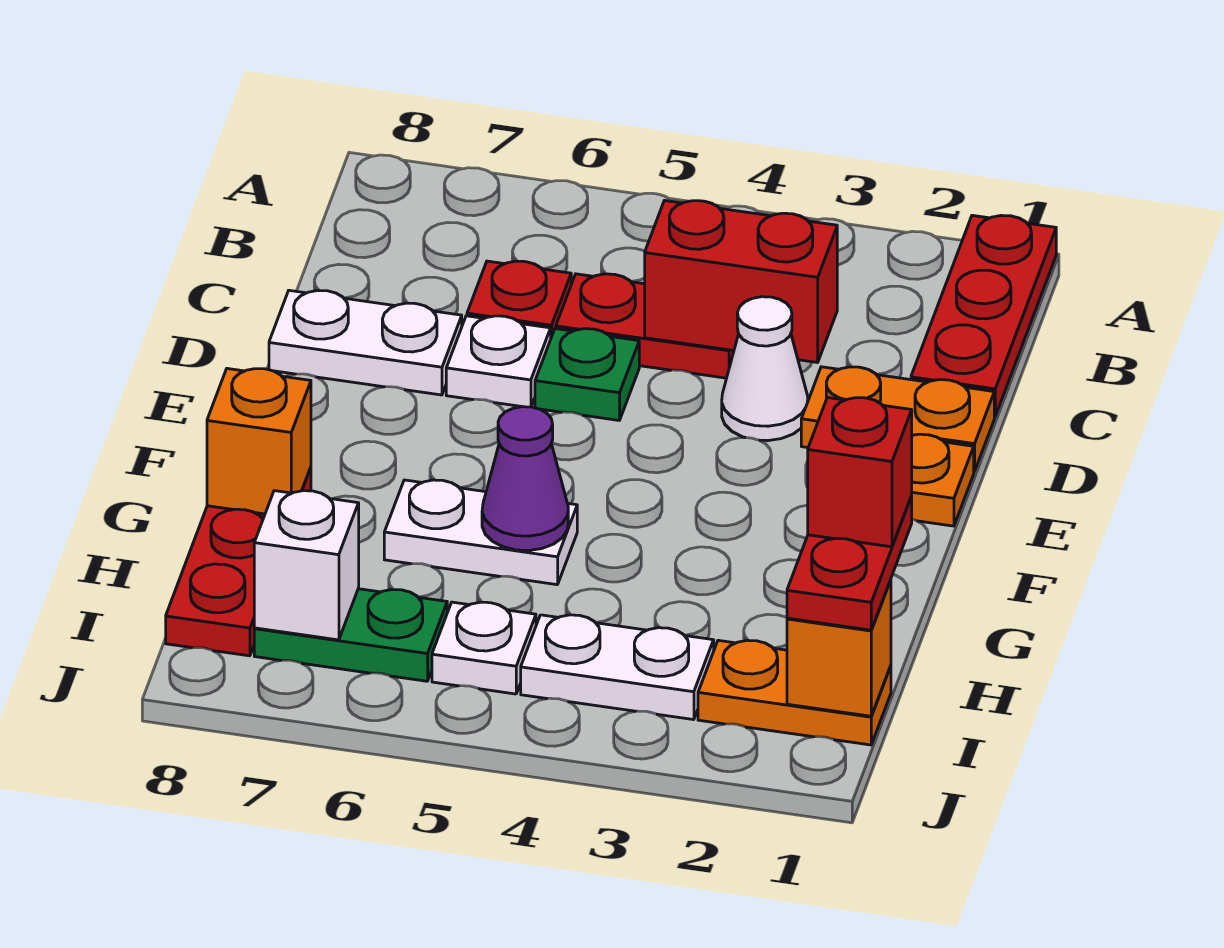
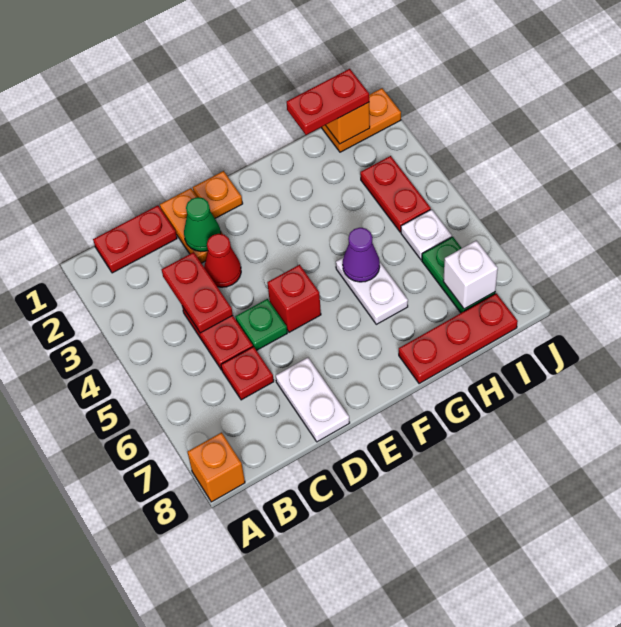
red plate A1:C1 level 1 -> red plate B1:C1 level 1
red brick C3:C4 level 2 -> red plate C3:C4 level 2
none -> green cone D2 level 2
white cone D3 level 1 -> red cone D3 level 1
white plate D6 level 1 -> none
orange brick G8 level 2 -> orange brick A8 level 1
red brick H1 level 4 -> red brick E5 level 1
orange plate I1:I2 level 1 -> orange plate I1:J1 level 1
white plate I3:I4 level 1 -> red plate I3:I4 level 1

